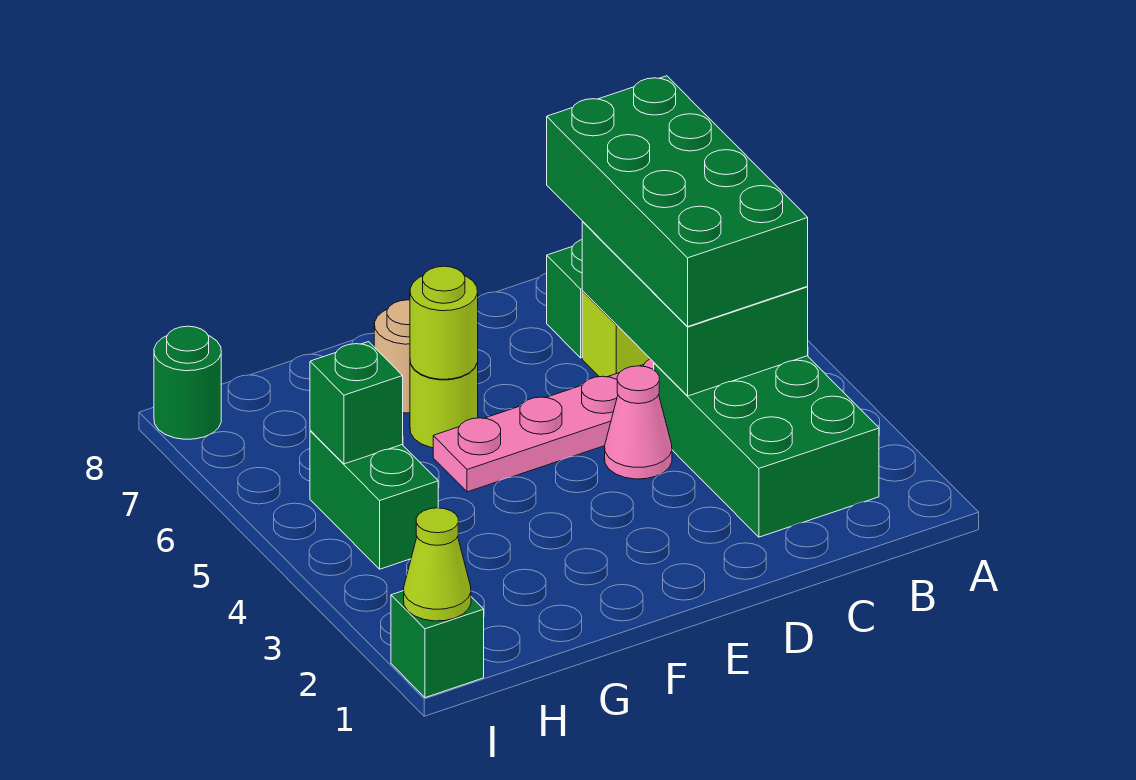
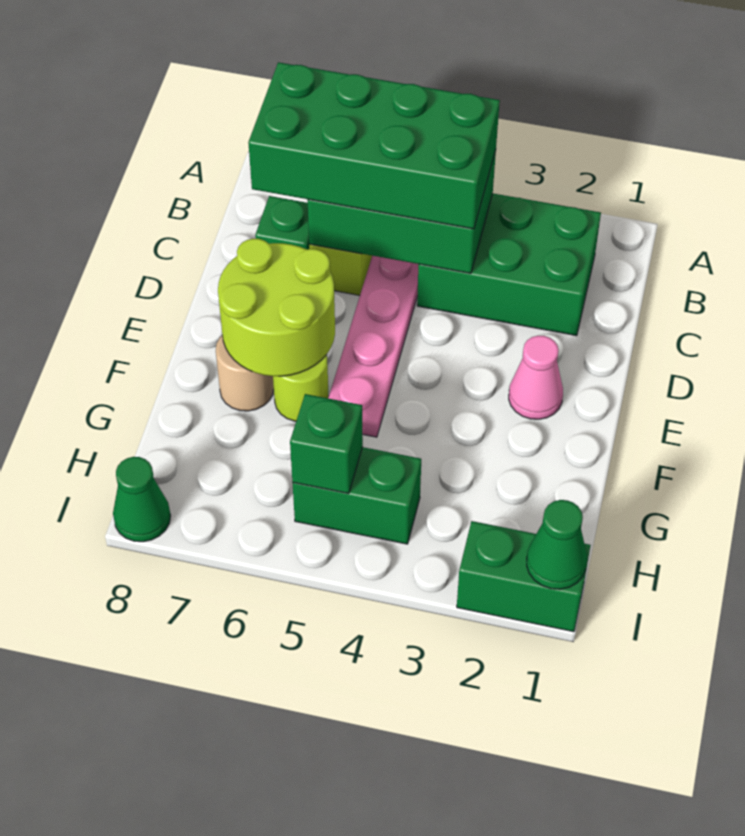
pink cone D4 level 1 -> pink cone E2 level 1
lime round brick F6 level 2 -> lime round brick E6:F7 level 2
green brick I1 level 1 -> green brick I1:I2 level 1
lime cone I1 level 2 -> green cone I1 level 2
green round brick I8 level 1 -> green cone I8 level 1

